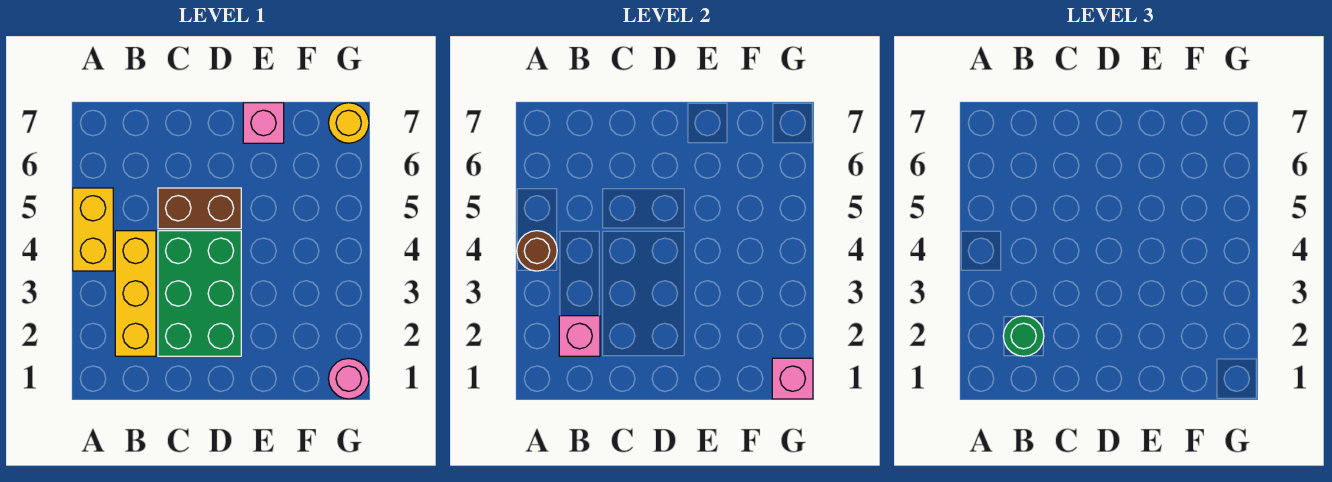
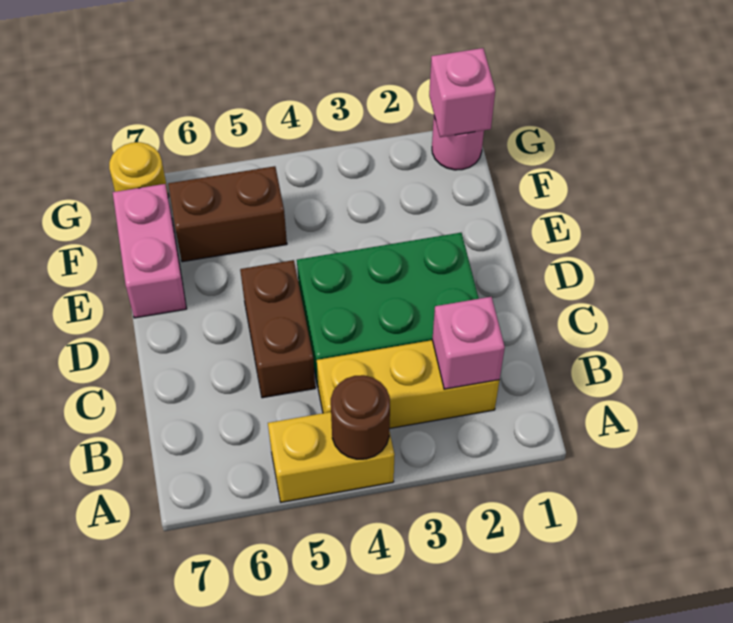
green round brick B2 level 3 -> none
pink brick E7 level 1 -> pink brick E7:F7 level 1
none -> brown brick F5:F6 level 1

